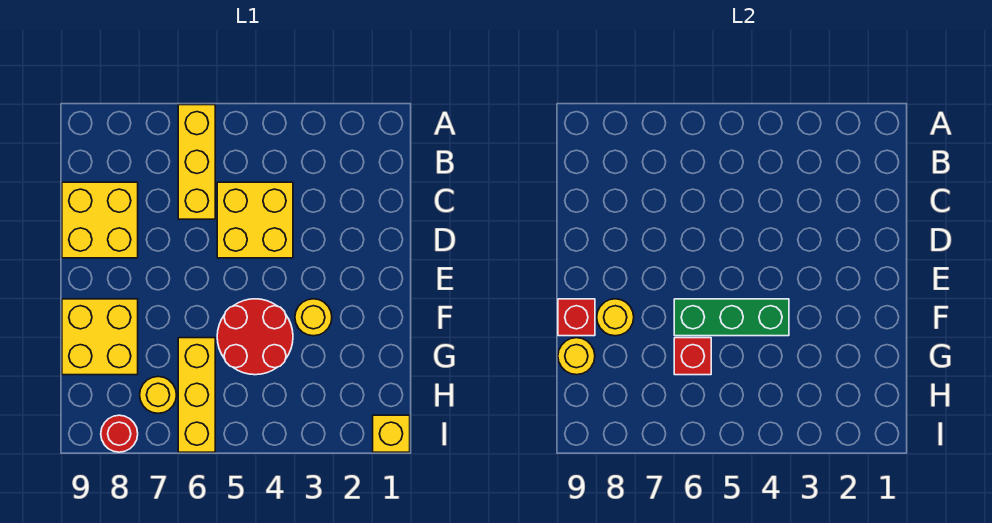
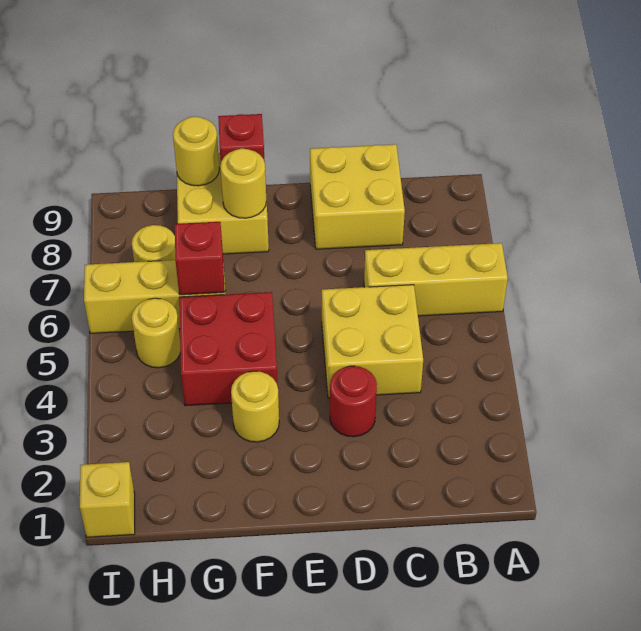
red round brick F4:G5 level 1 -> red brick F4:G5 level 1
green brick F4:F6 level 2 -> none
none -> yellow round brick H5 level 1
red round brick I8 level 1 -> red round brick D3 level 1

